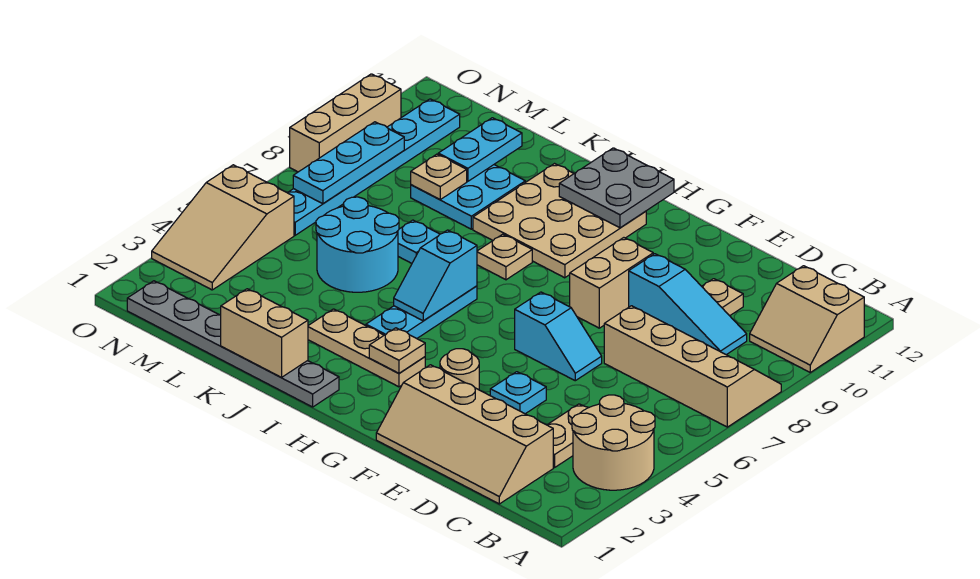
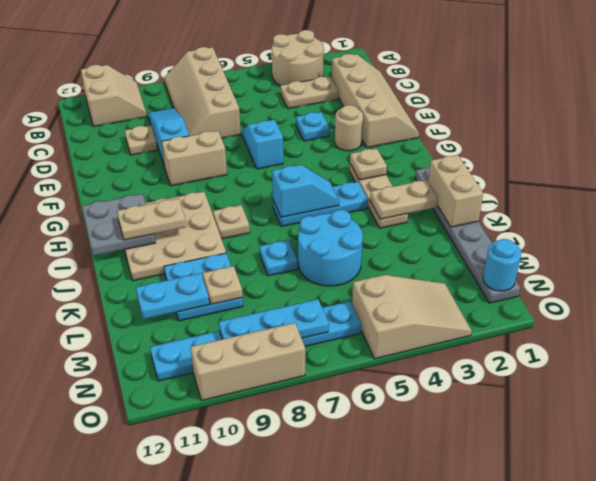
none -> tan plate I10:I11 level 3
none -> tan plate J2:J3 level 2
none -> cyan round brick N1 level 2

